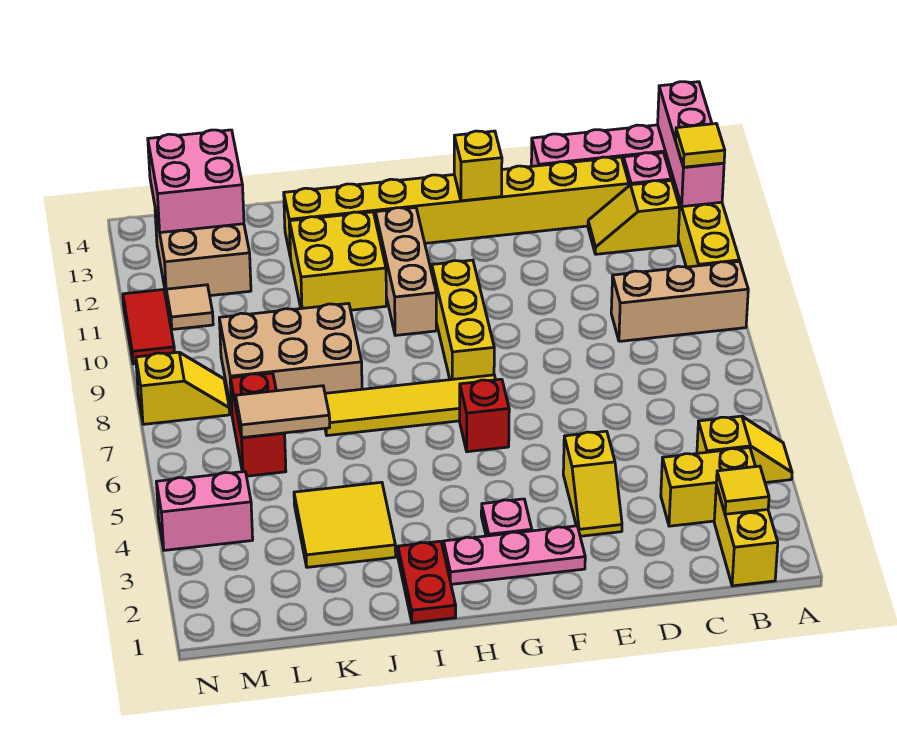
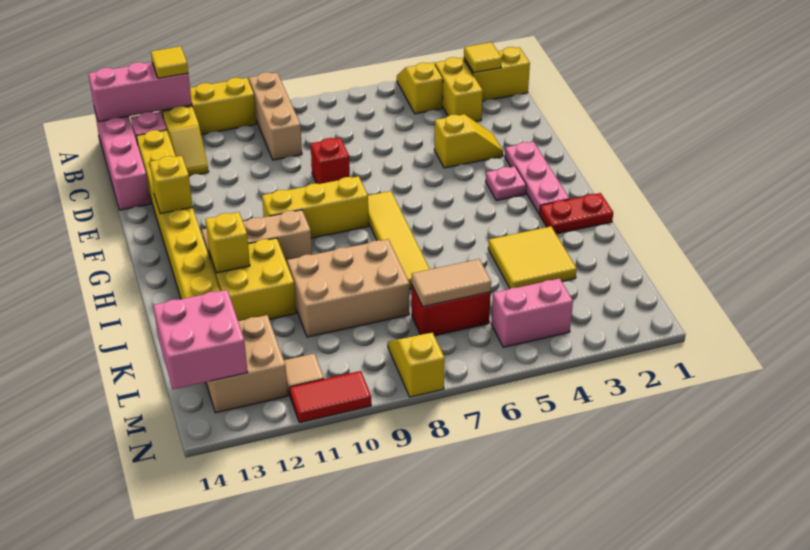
red brick G6 level 1 -> red brick E8 level 1
none -> yellow brick I12 level 2
tan brick J8:L9 level 1 -> tan brick J8:K10 level 1
tan tile K6:L6 level 2 -> tan tile L6:L7 level 2
pink brick M4:N4 level 1 -> pink brick M4:M5 level 1

